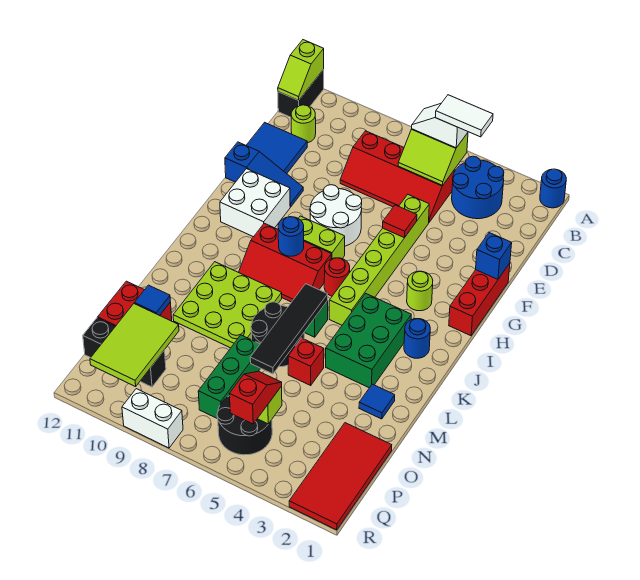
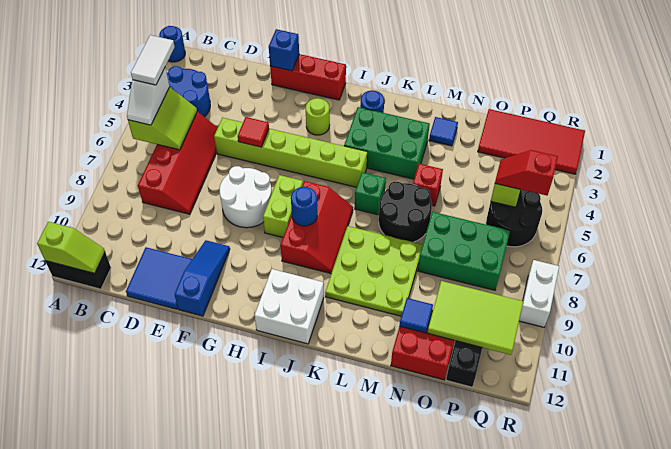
lime round brick C11 level 1 -> none
white brick G10:H11 level 1 -> white brick I11:J12 level 1
red round brick I6 level 1 -> none
black tile K6:N6 level 2 -> none
green brick N7:P7 level 1 -> green brick N7:P8 level 1

